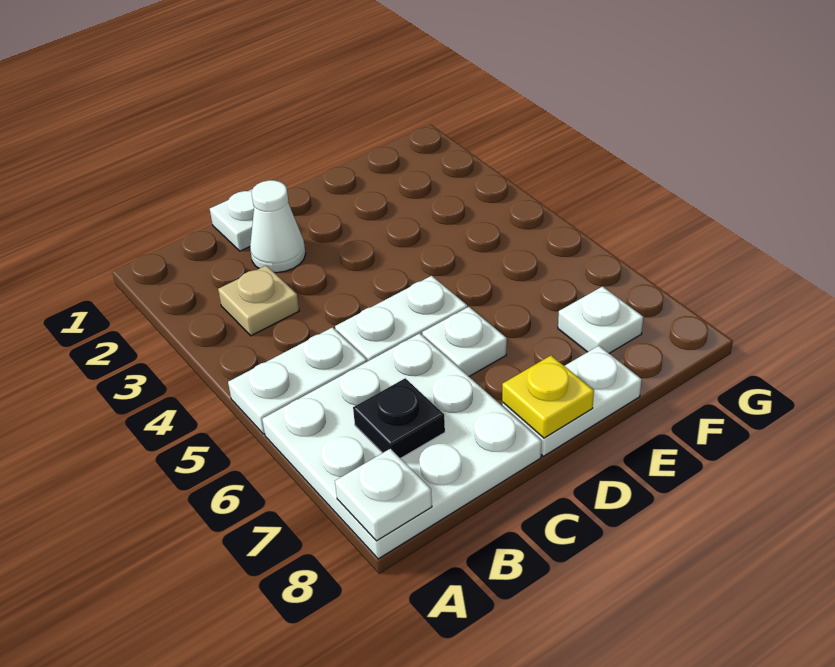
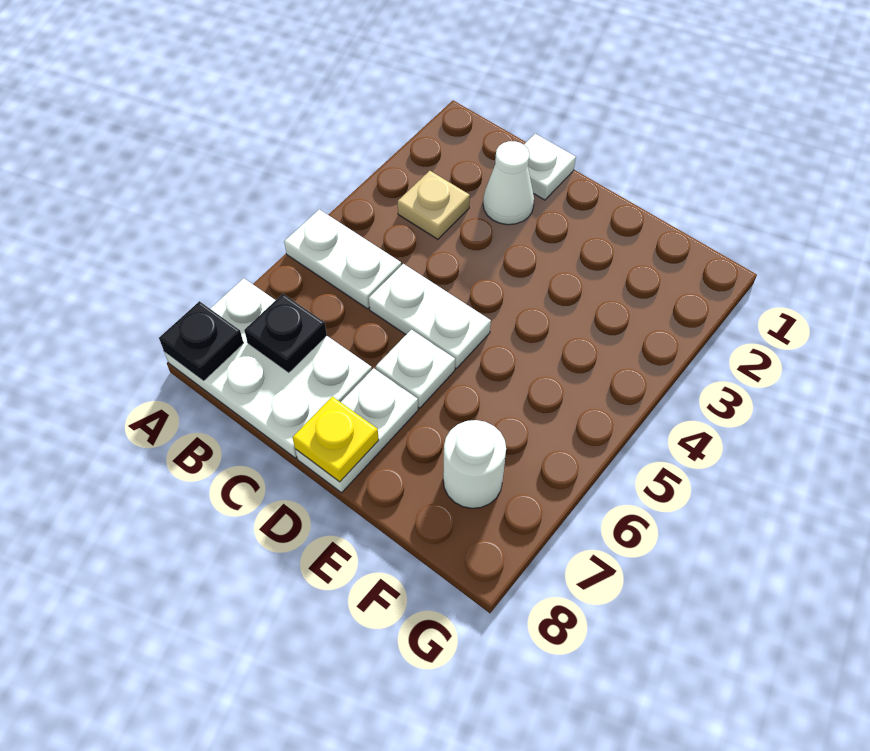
white plate A6:C8 level 1 -> white plate A7:C8 level 1
white plate A8 level 2 -> black plate A8 level 2
white plate D8:E8 level 1 -> white plate D7:D8 level 1
white plate F7 level 1 -> white round brick F7 level 1

